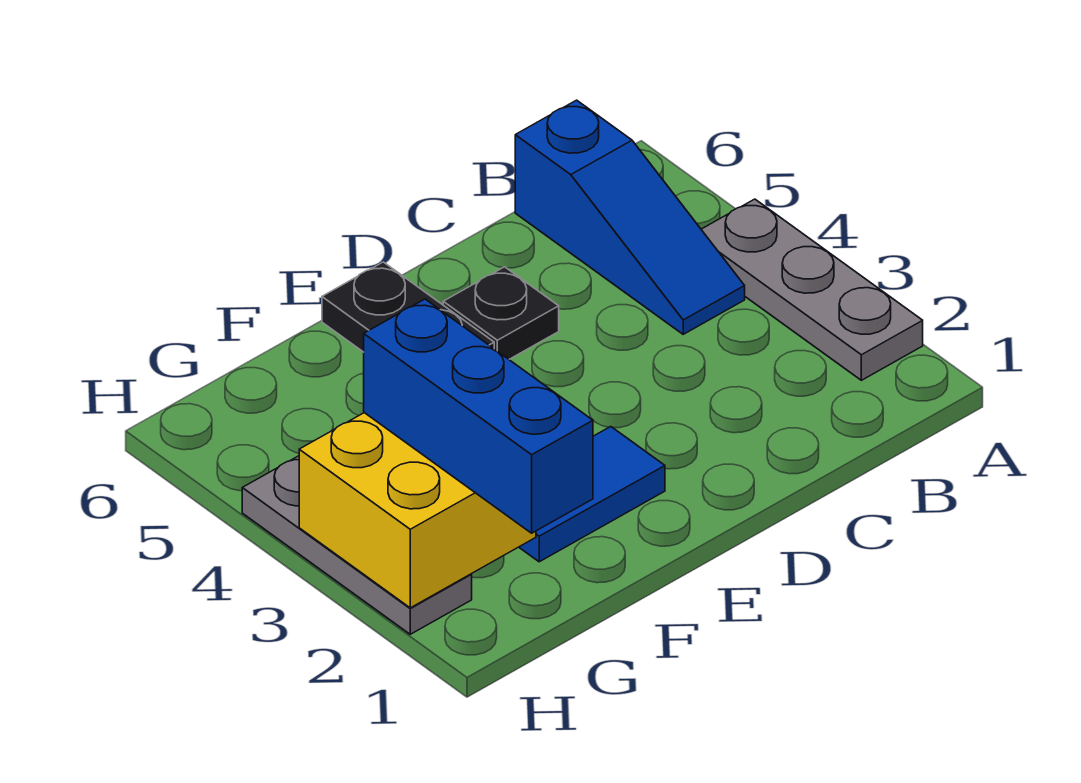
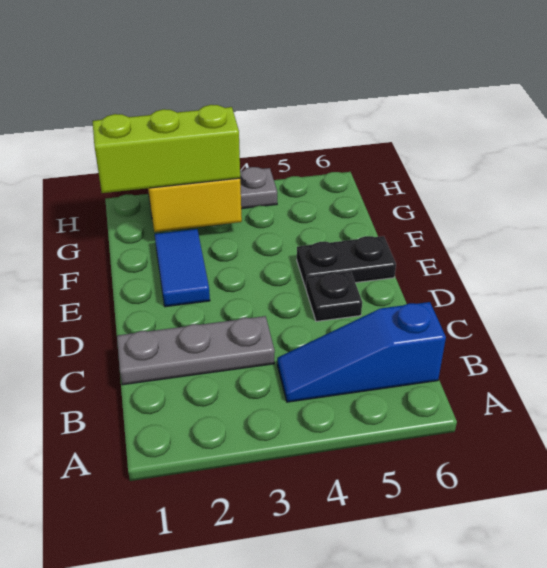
grey plate A2:A4 level 1 -> grey plate C1:C3 level 1
blue brick G1:G3 level 3 -> lime brick G1:G3 level 3

